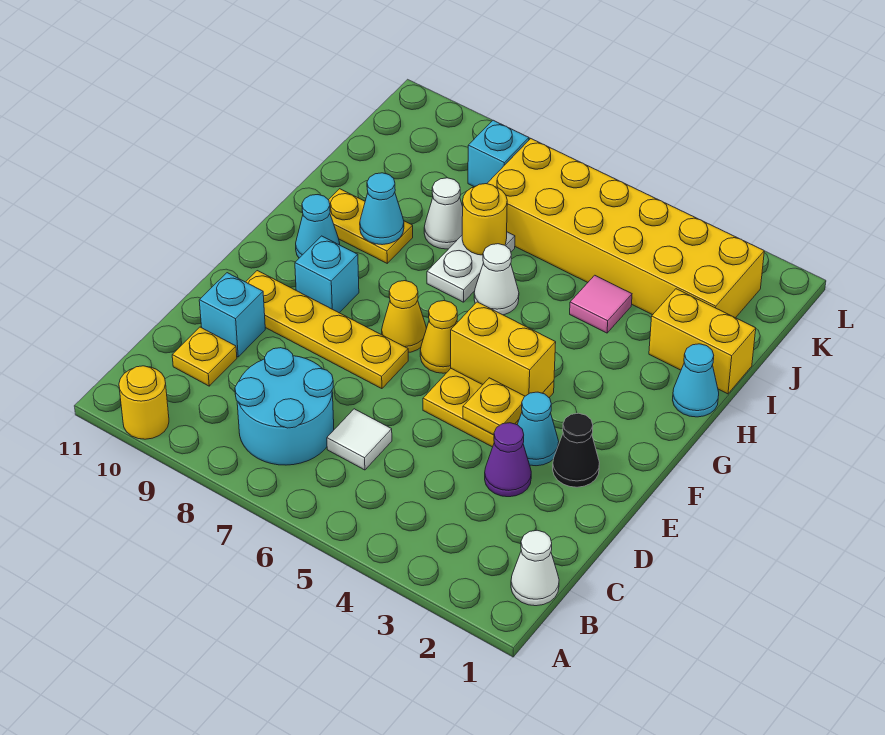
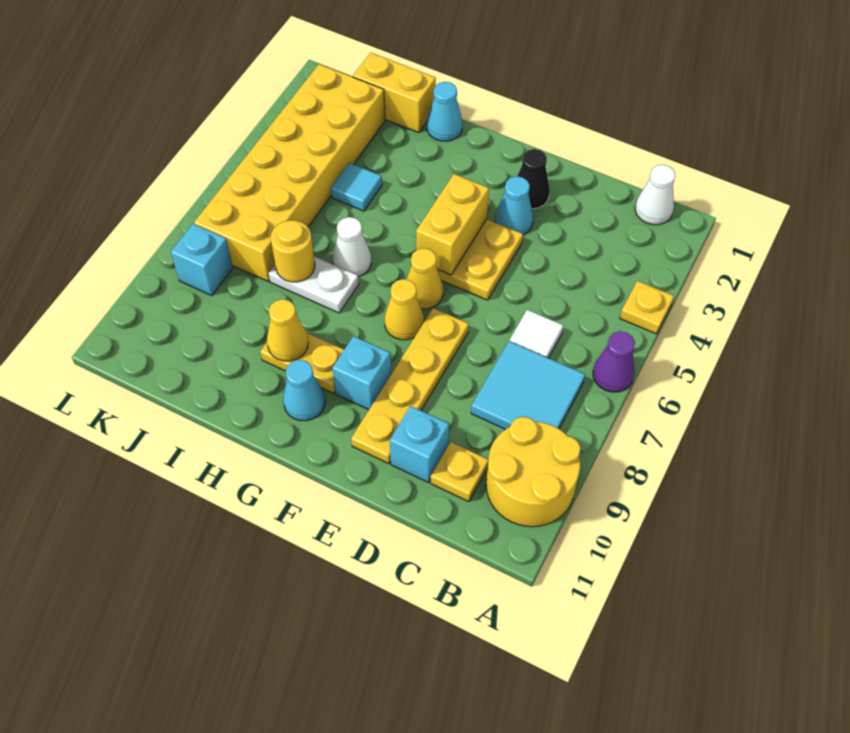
yellow round brick A10 level 1 -> yellow round brick A9:B10 level 1
cyan round brick B7:C8 level 1 -> cyan tile B7:C8 level 1
purple cone D3 level 1 -> purple cone A6 level 1
yellow plate E4 level 2 -> yellow plate A4 level 1
yellow plate H9:H10 level 1 -> yellow plate G9:H9 level 1
cyan cone H9 level 2 -> yellow cone H9 level 2
yellow brick I1:I2 level 1 -> yellow brick I1:J1 level 1
pink tile I4 level 1 -> cyan tile I4 level 1
white cone I8 level 1 -> none

